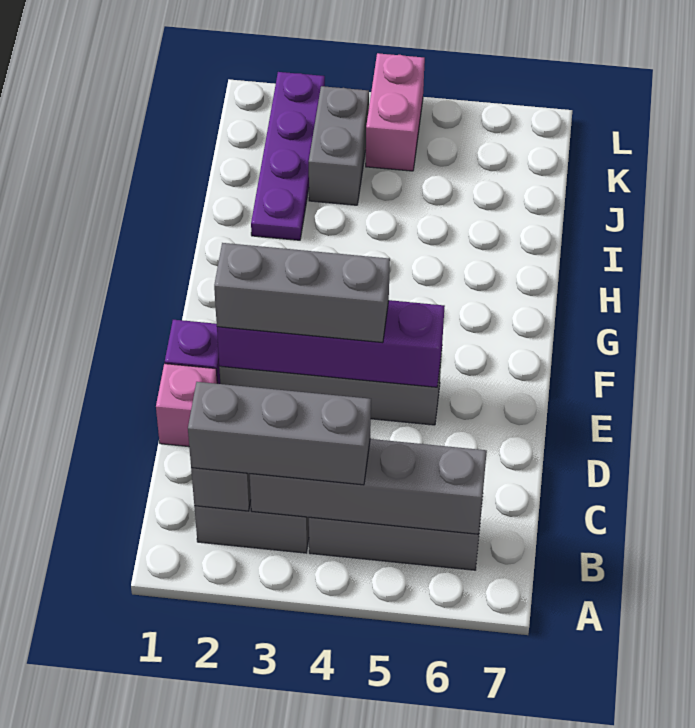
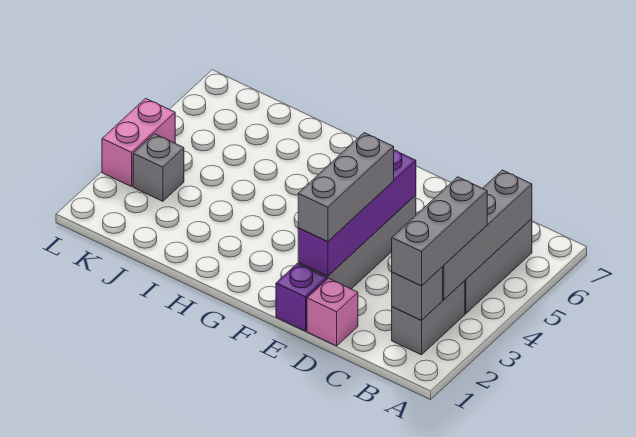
purple plate I2:L2 level 1 -> none
grey brick J3:K3 level 1 -> grey brick K3 level 1
pink brick K4:L4 level 1 -> pink brick L3:L4 level 1

